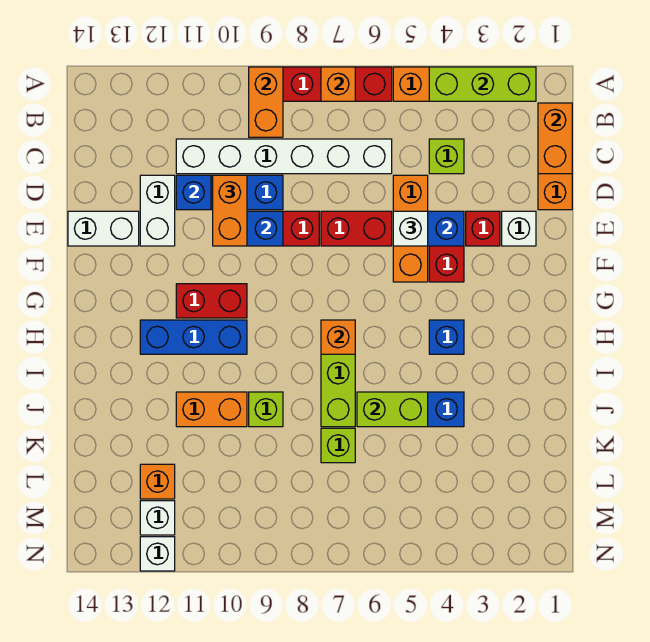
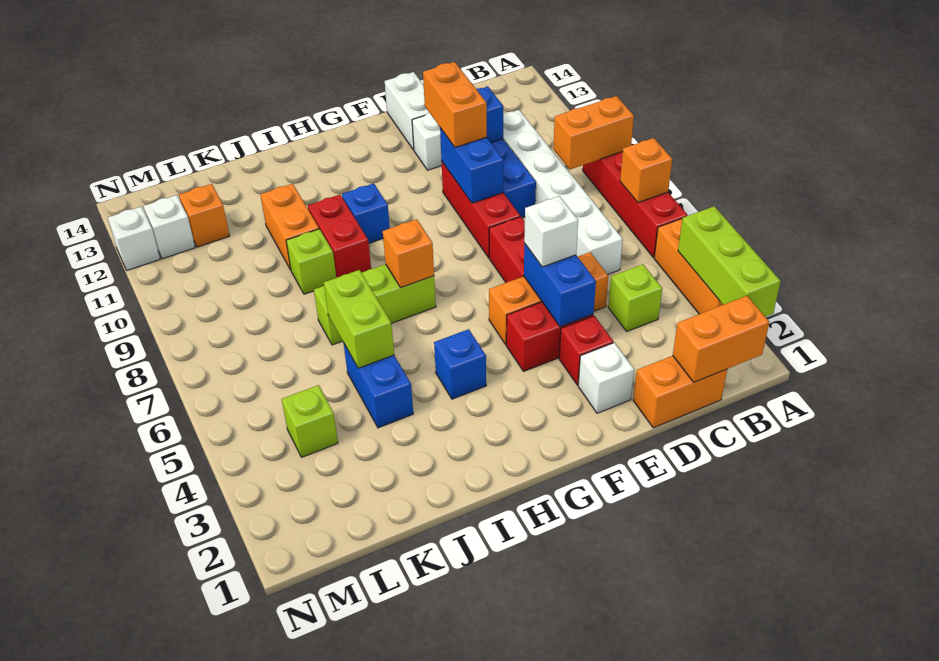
orange brick D10:E10 level 3 -> orange brick E10:E11 level 3
red brick G10:G11 level 1 -> red brick I9:I10 level 1
blue brick H10:H12 level 1 -> blue brick H10 level 1
lime brick K7 level 1 -> lime brick L4 level 1

